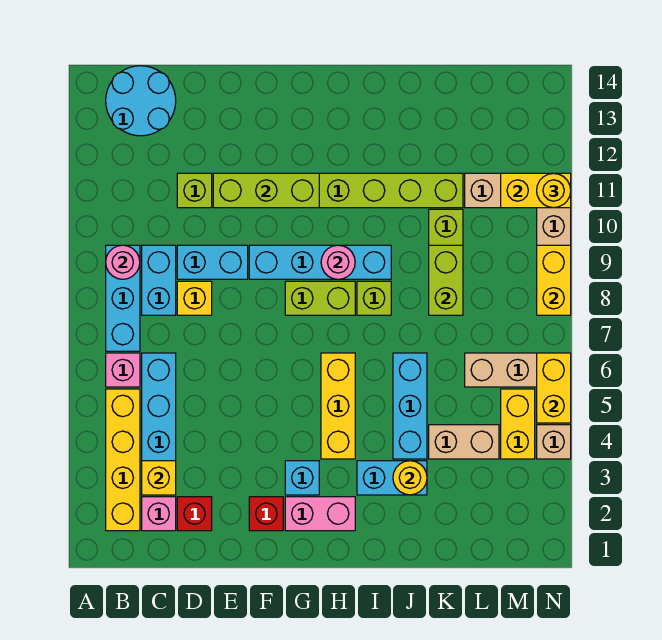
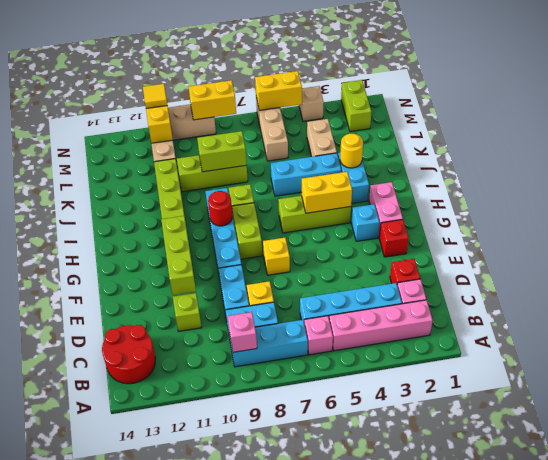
yellow brick B2:B5 level 1 -> pink brick B2:B5 level 1
pink round brick B9 level 2 -> pink brick B9 level 2
cyan round brick B13:C14 level 1 -> red round brick B13:C14 level 1
yellow brick C3 level 2 -> yellow brick F7 level 1
yellow brick H4:H6 level 1 -> lime brick H4:H6 level 1
pink round brick H9 level 2 -> red round brick H9 level 2
none -> lime brick M2:N2 level 1
yellow brick M4:M5 level 1 -> yellow brick H4:H5 level 2
yellow round brick N11 level 3 -> yellow tile N11 level 3

